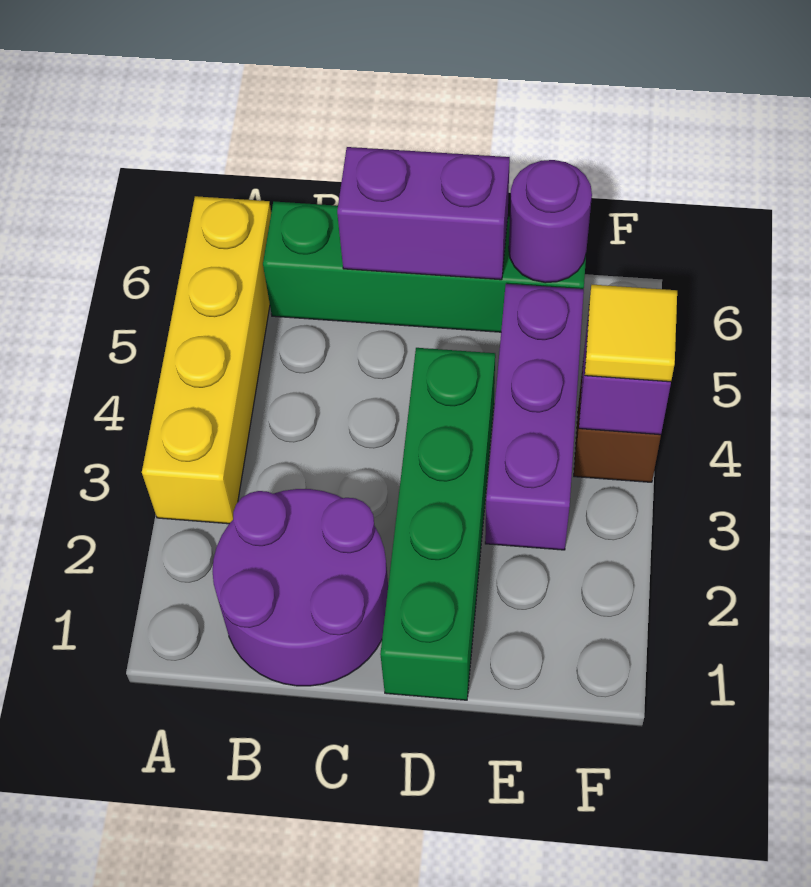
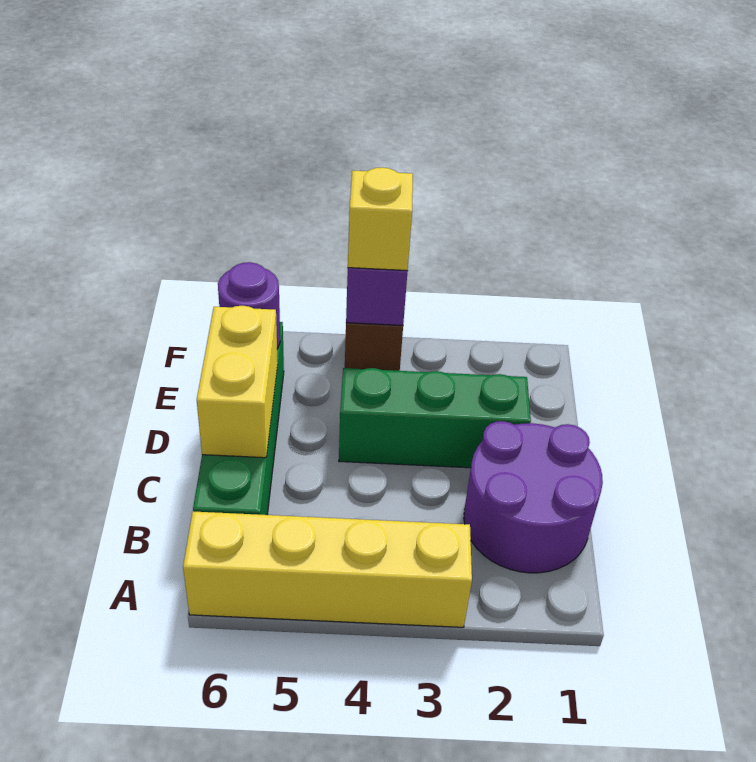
purple brick C6:D6 level 2 -> yellow brick C6:D6 level 2
green brick D1:D4 level 1 -> green brick D2:D4 level 1
purple brick E3:E5 level 1 -> none
yellow tile F4 level 3 -> yellow brick F4 level 3

